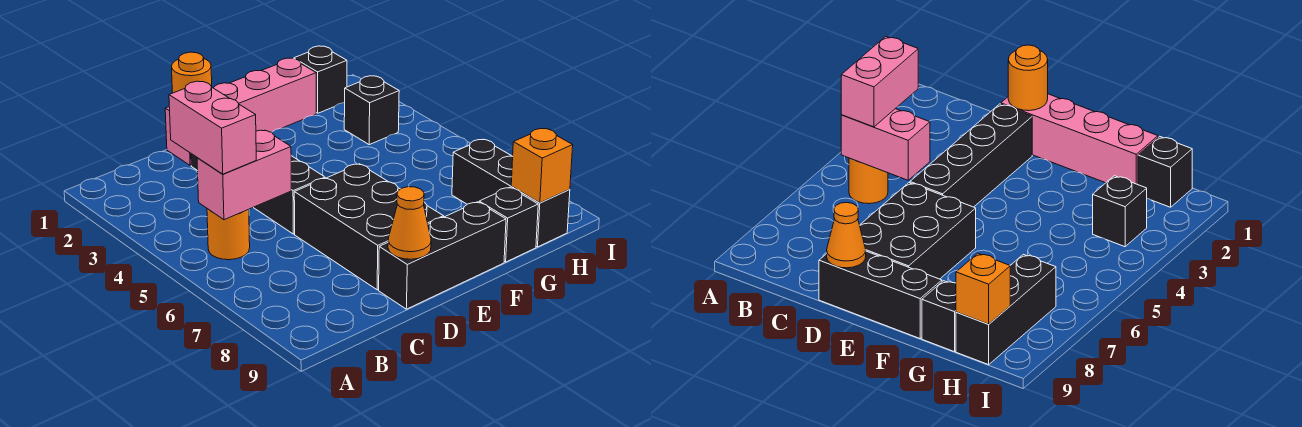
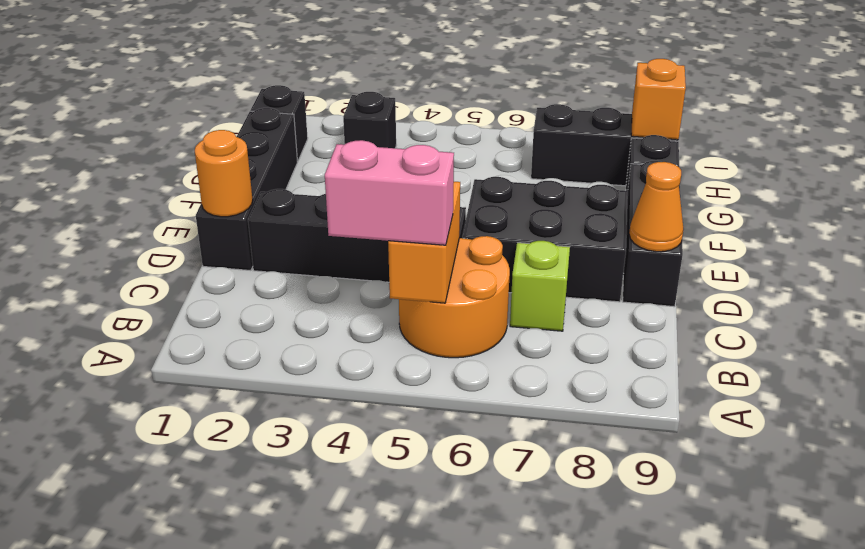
orange round brick B5 level 1 -> orange round brick B5:C6 level 1
pink brick B5:C5 level 2 -> orange brick B5:C5 level 2
none -> lime brick C7 level 1
pink brick D1:G1 level 1 -> black brick D1:G1 level 1

